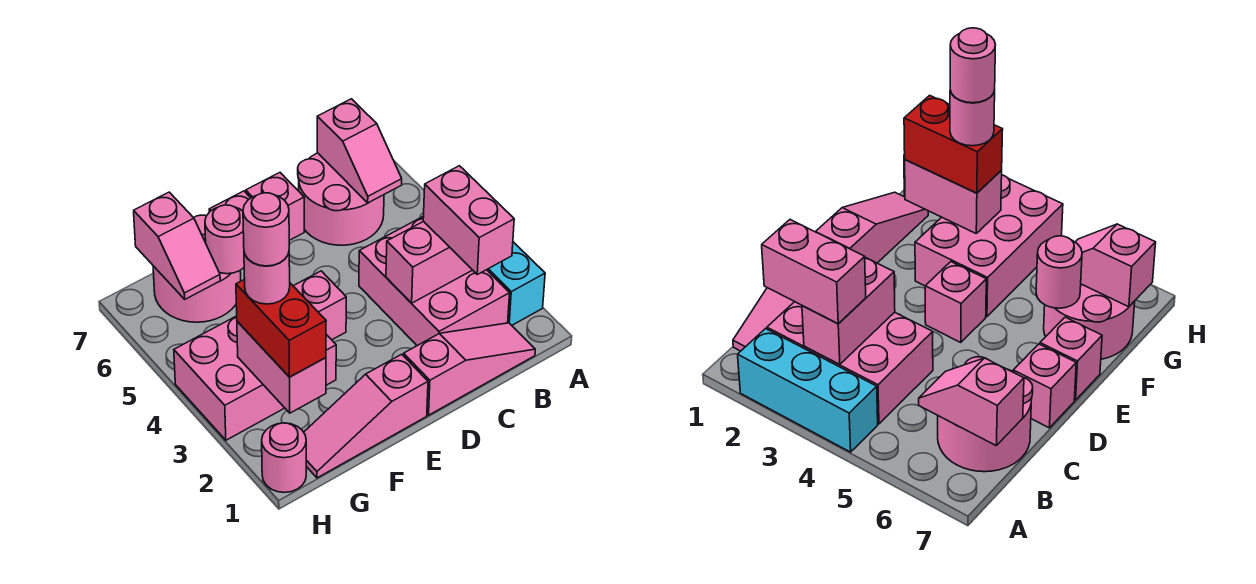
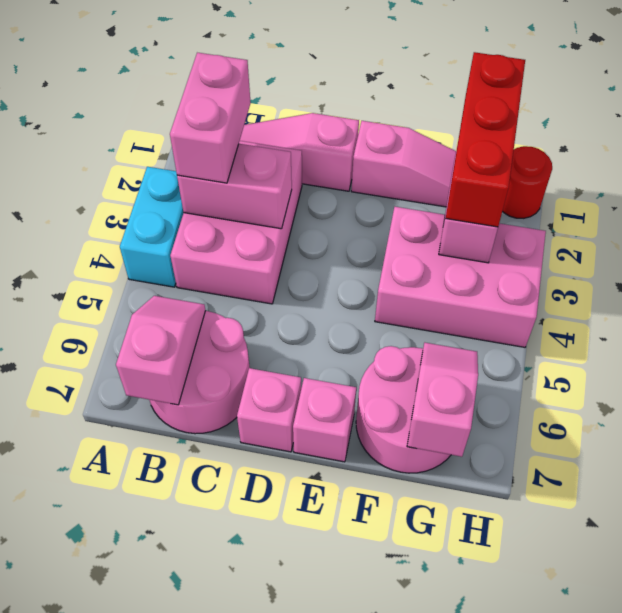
cyan brick A2:A4 level 1 -> cyan brick A3:A4 level 1
pink brick E4 level 1 -> none
pink round brick F6 level 2 -> none
red brick G2:G3 level 3 -> red brick G1:G3 level 3
pink round brick G3 level 4 -> none
pink round brick G3 level 5 -> none
pink round brick H1 level 1 -> red round brick H1 level 1

